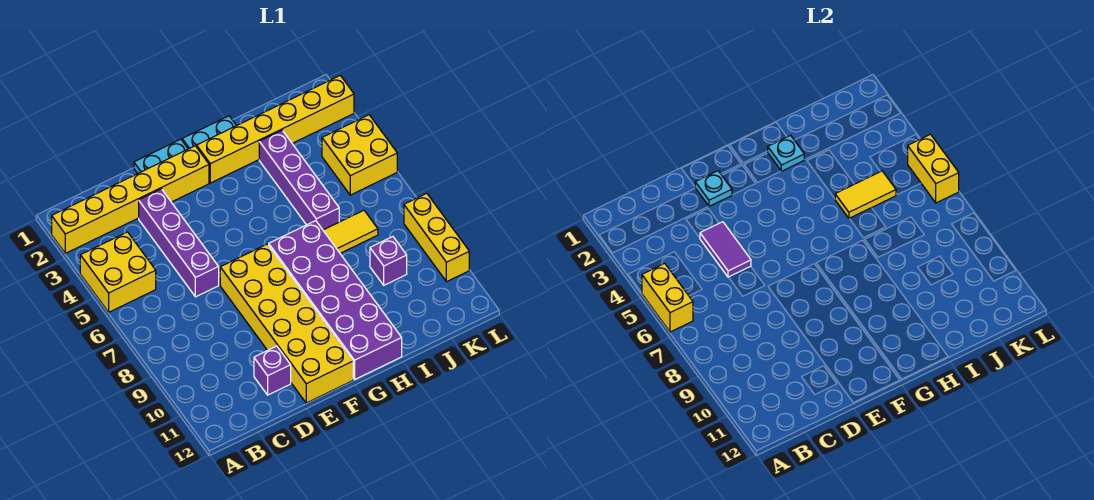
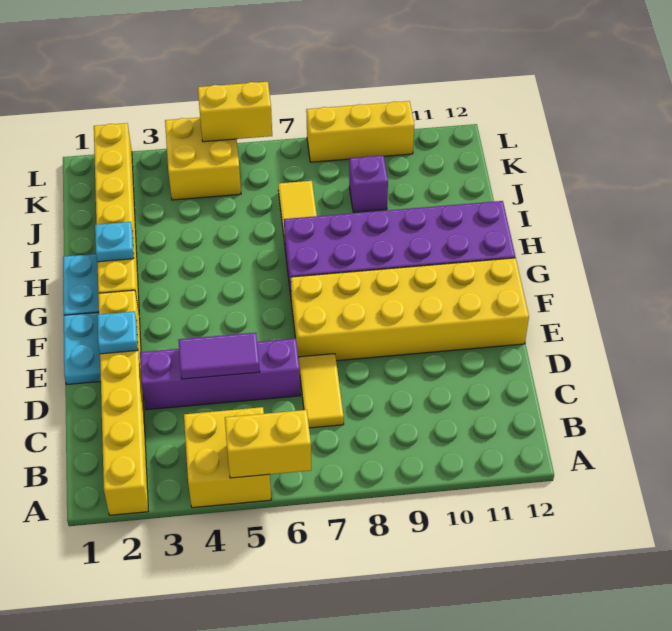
purple brick D11 level 1 -> none
purple brick I3:I6 level 1 -> none
yellow tile I5:J5 level 2 -> yellow tile C7:D7 level 1

